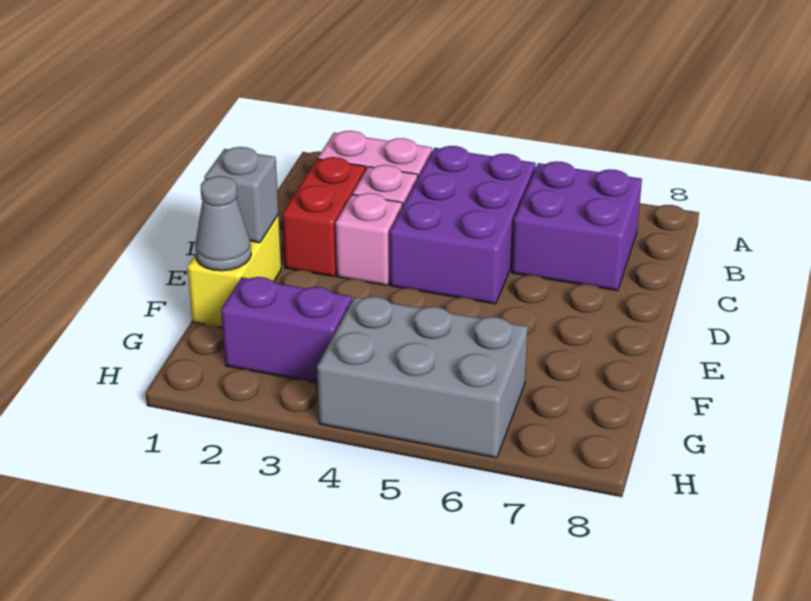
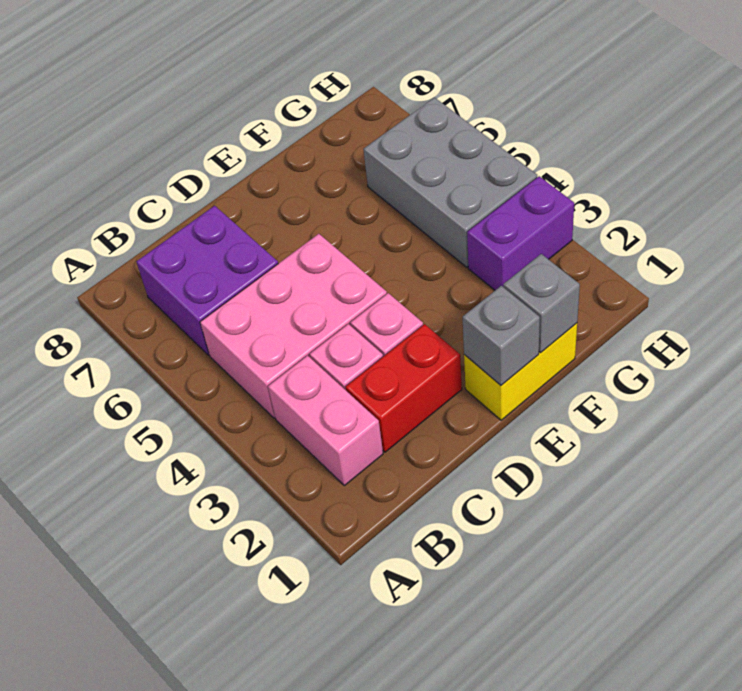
purple brick B4:D5 level 1 -> pink brick B4:D5 level 1
grey cone F1 level 2 -> grey brick F1 level 2
purple brick G2:G3 level 1 -> purple brick G3:H3 level 1

